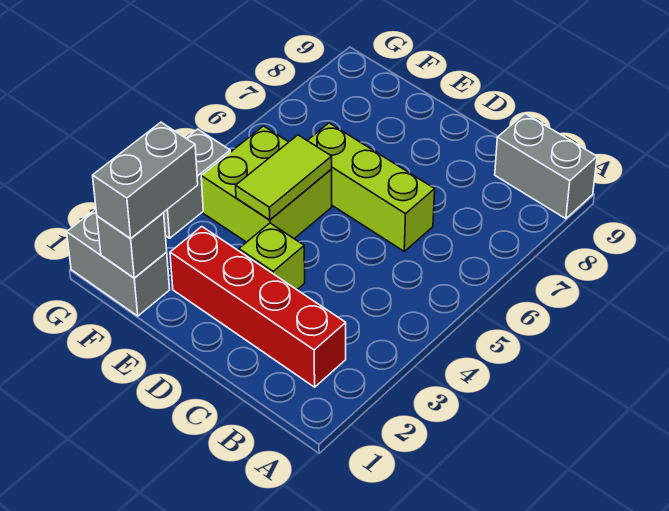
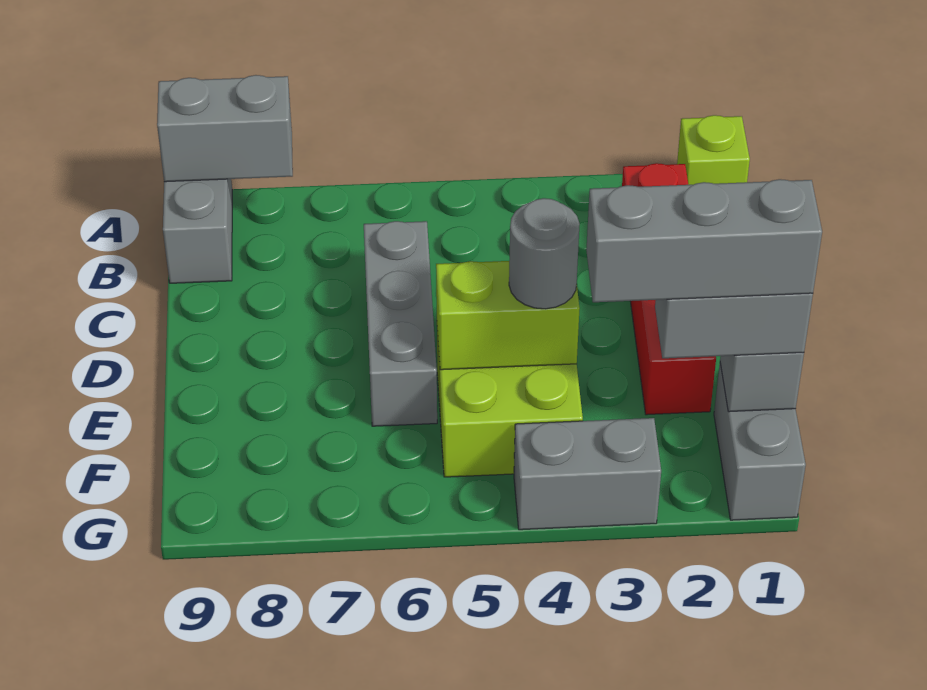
none -> grey brick A8:A9 level 2
lime brick C6:E6 level 1 -> grey brick C6:E6 level 1
lime brick D3 level 1 -> lime brick A1 level 1
lime tile E4:E5 level 2 -> lime brick E4:E5 level 2
none -> grey round brick E4 level 3
none -> grey brick F1:F3 level 4

